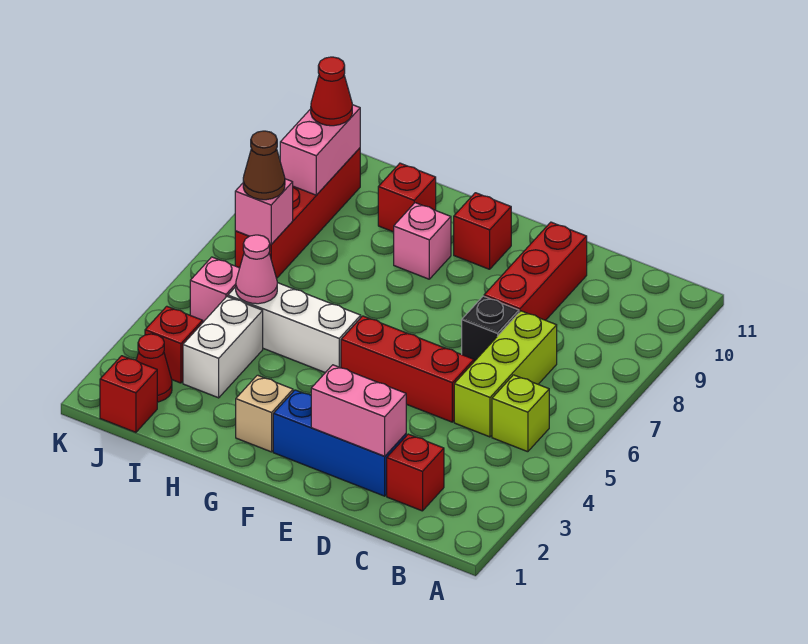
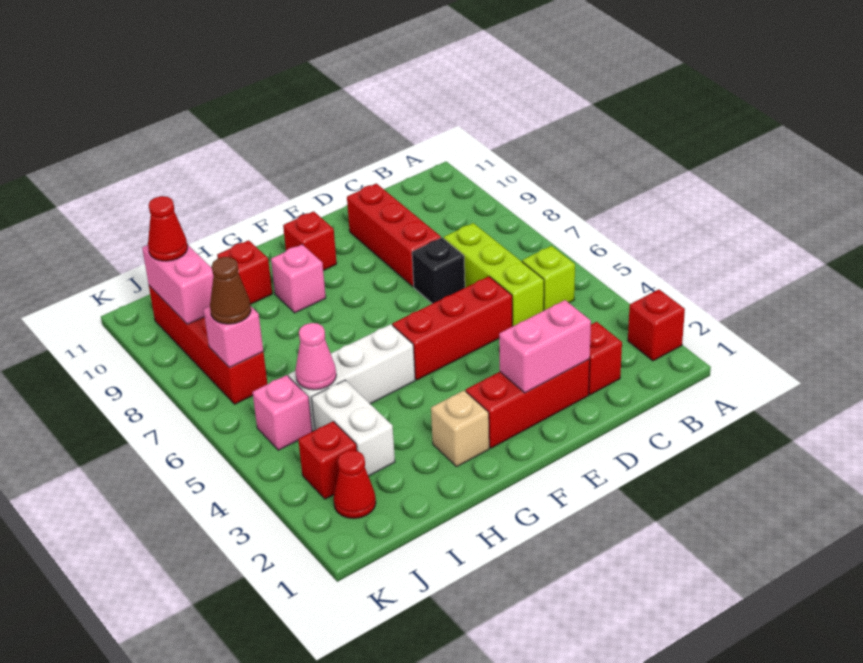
blue brick D2:F2 level 1 -> red brick D2:F2 level 1
red brick J1 level 1 -> red brick A2 level 1

